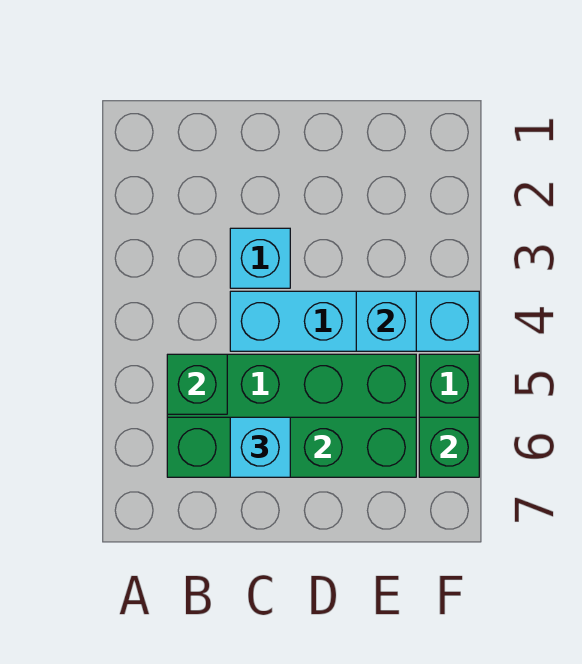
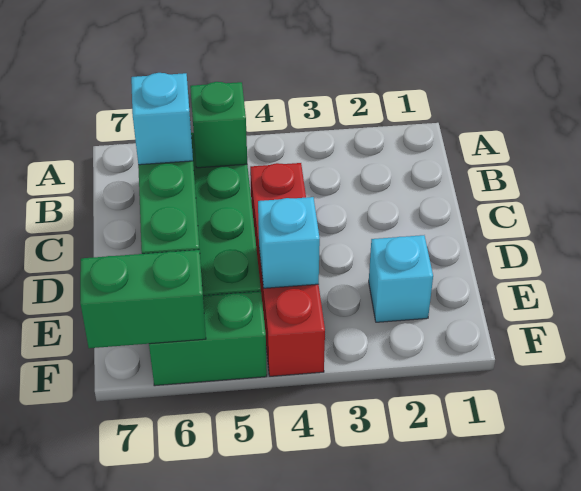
cyan brick C3 level 1 -> cyan brick E2 level 1
cyan brick C4:F4 level 1 -> red brick C4:F4 level 1
green brick F6 level 2 -> green brick F6:F7 level 2

